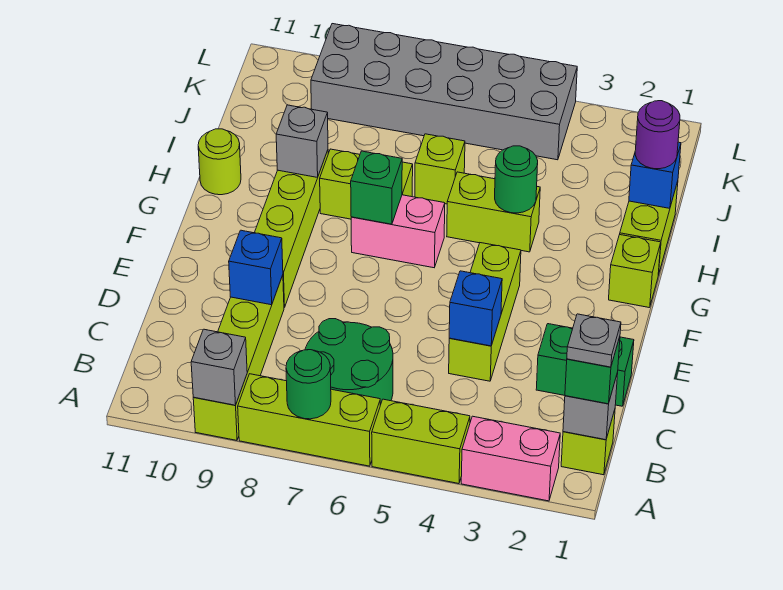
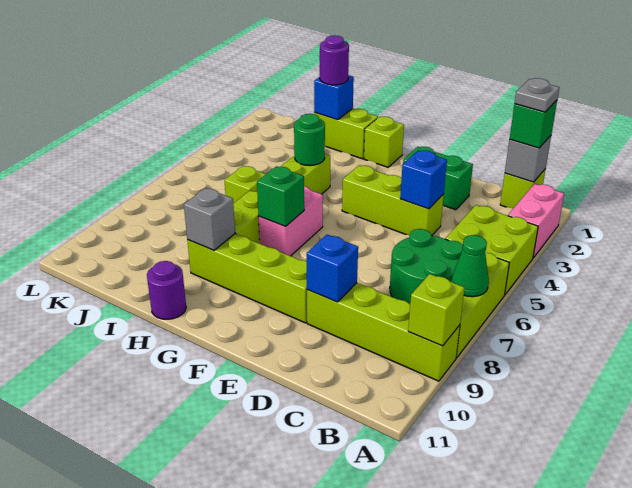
lime brick A4:A5 level 1 -> lime brick A4:B5 level 1
green round brick A7 level 2 -> green cone A7 level 2
grey brick A9 level 2 -> lime brick A9 level 2
green brick D1:D2 level 1 -> green brick D2:E2 level 1
lime round brick H11 level 1 -> purple round brick H11 level 1
grey brick K4:L9 level 1 -> none

